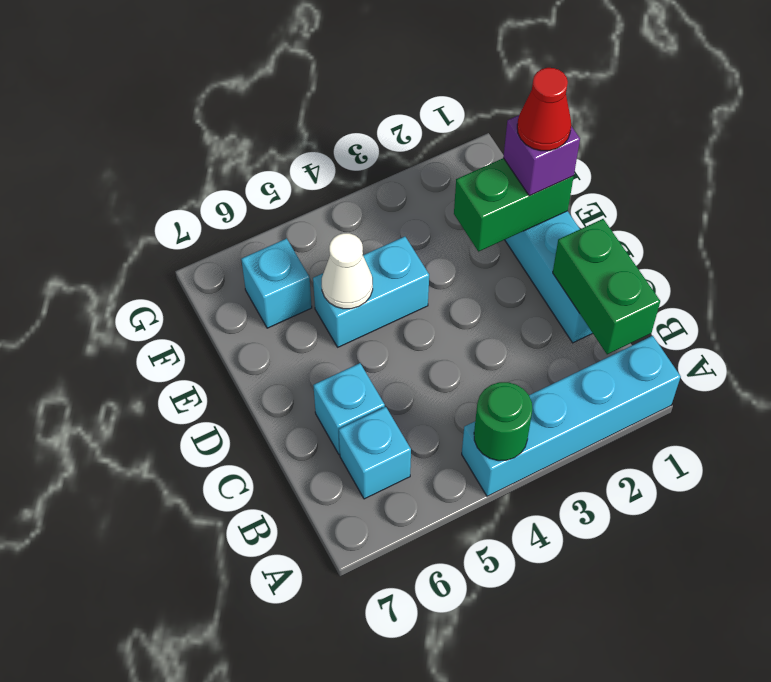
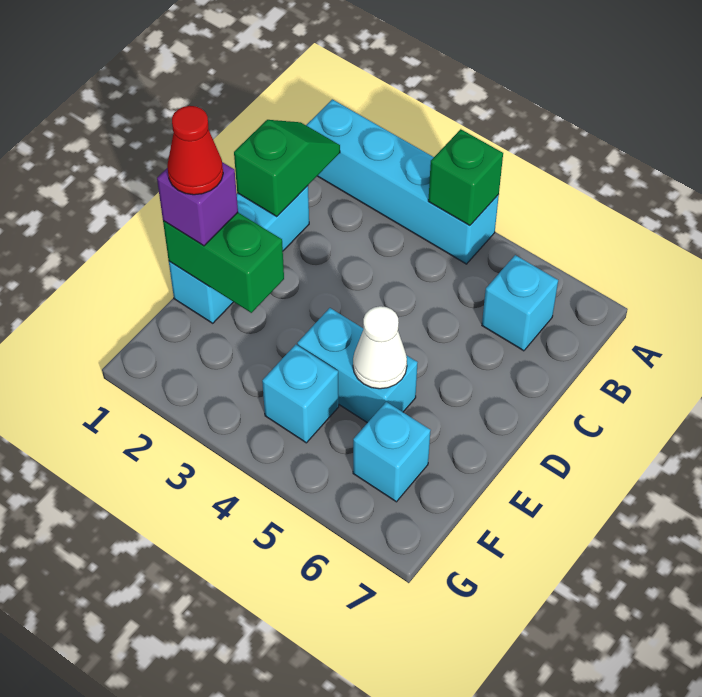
green round brick A4 level 2 -> green brick A4 level 2
green brick B1:C1 level 2 -> green slope B1:C1 level 2 top C
cyan brick C6 level 1 -> cyan brick F4 level 1

